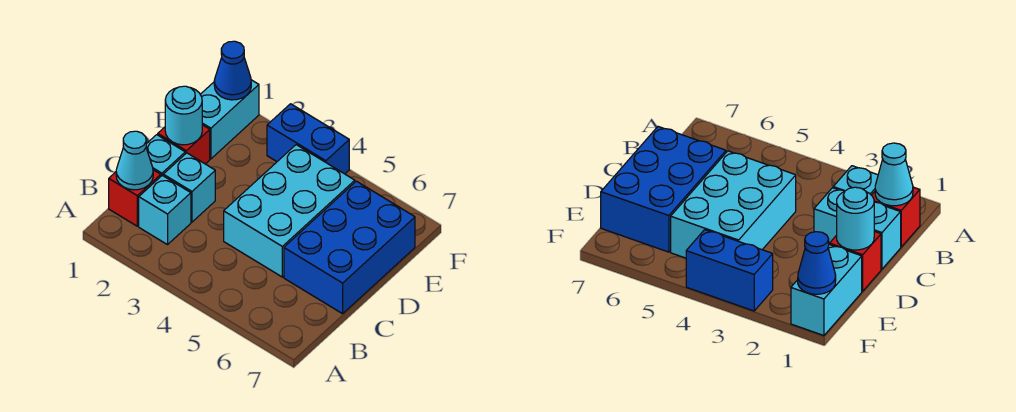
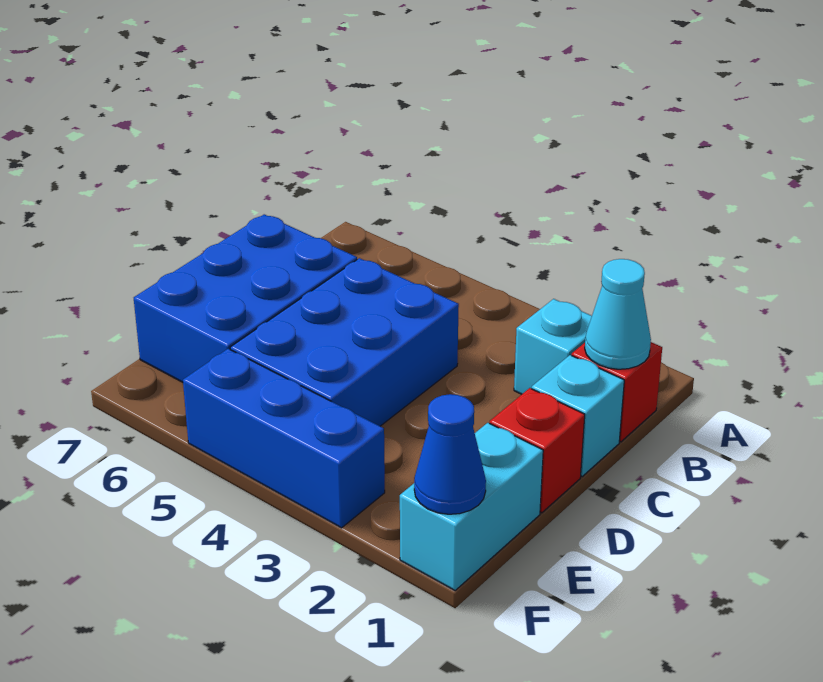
cyan brick C2 level 1 -> none
cyan brick C4:E5 level 1 -> blue brick C4:E5 level 1
cyan round brick D1 level 2 -> none
blue brick F3:F4 level 1 -> blue brick F3:F5 level 1

